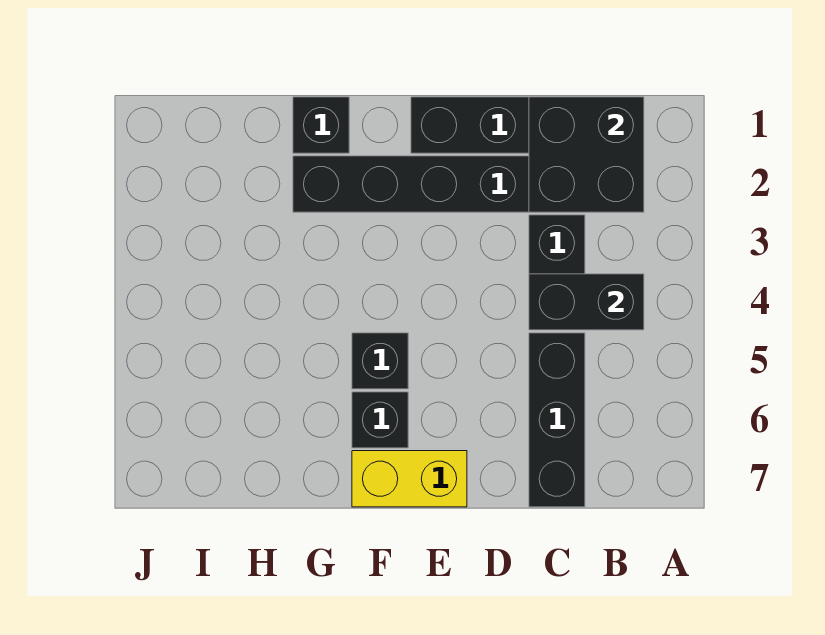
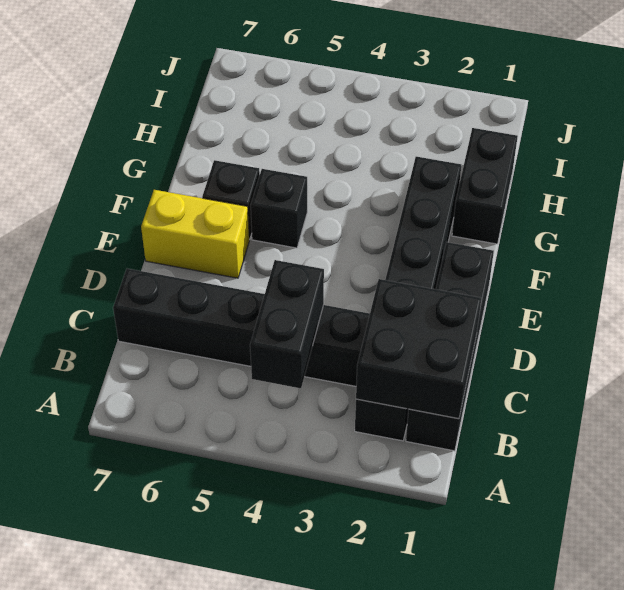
yellow brick E7:F7 level 1 -> yellow brick E6:E7 level 1
black brick G1 level 1 -> black brick G1:H1 level 1

